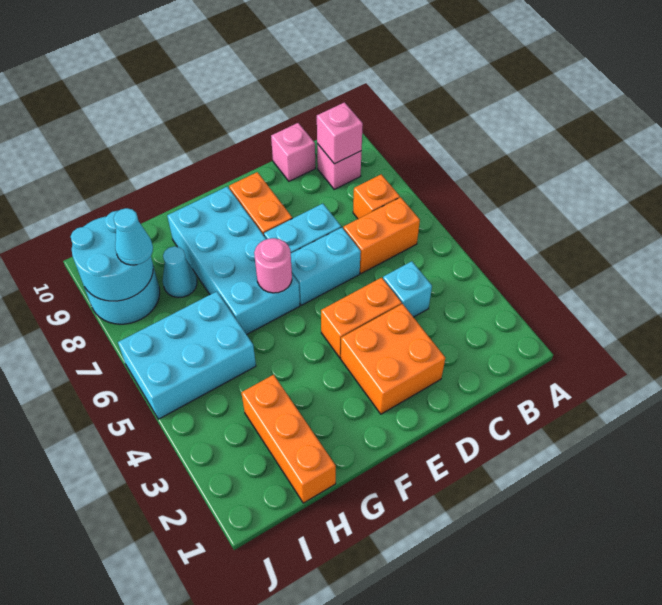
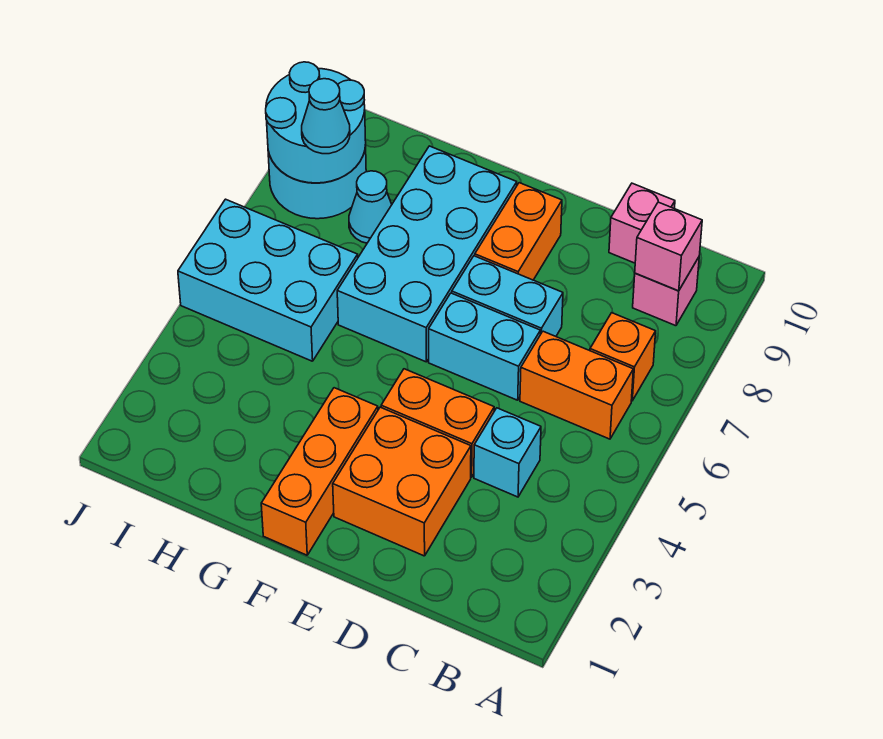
pink round brick F6 level 2 -> none
orange brick H1:H3 level 1 -> orange brick F1:F3 level 1

